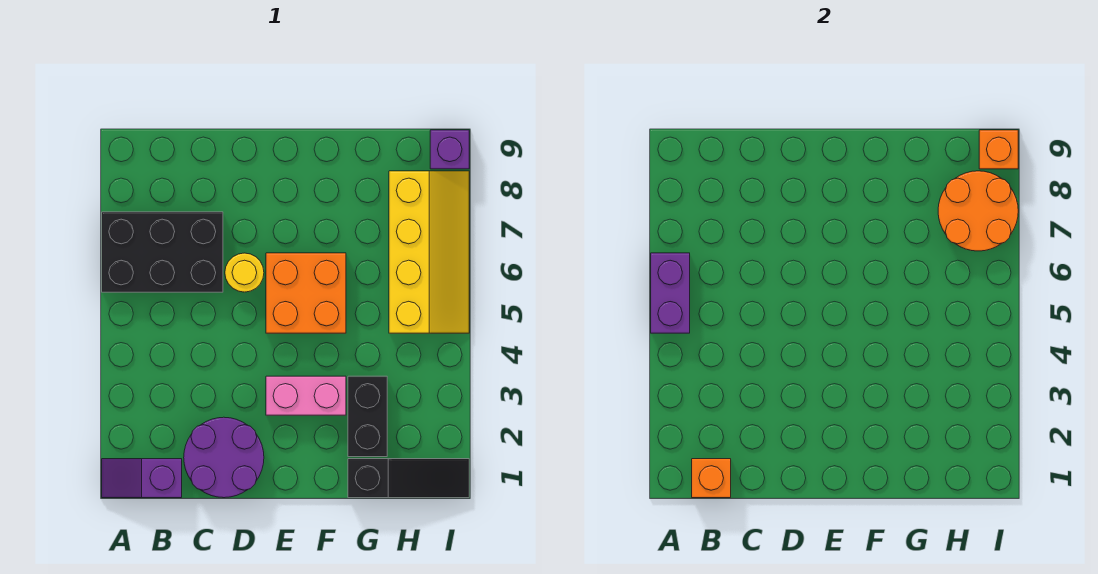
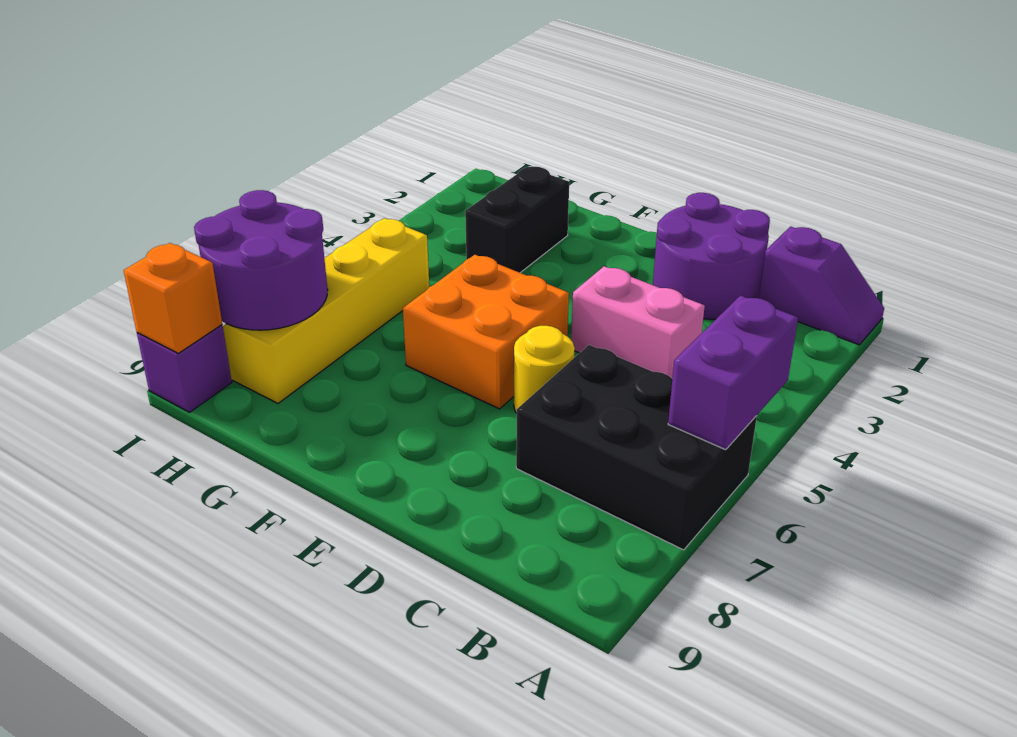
orange brick B1 level 2 -> none
pink brick E3:F3 level 1 -> pink brick C4:D4 level 1
black slope G1:I1 level 1 top G -> none
orange round brick H7:I8 level 2 -> purple round brick H7:I8 level 2

